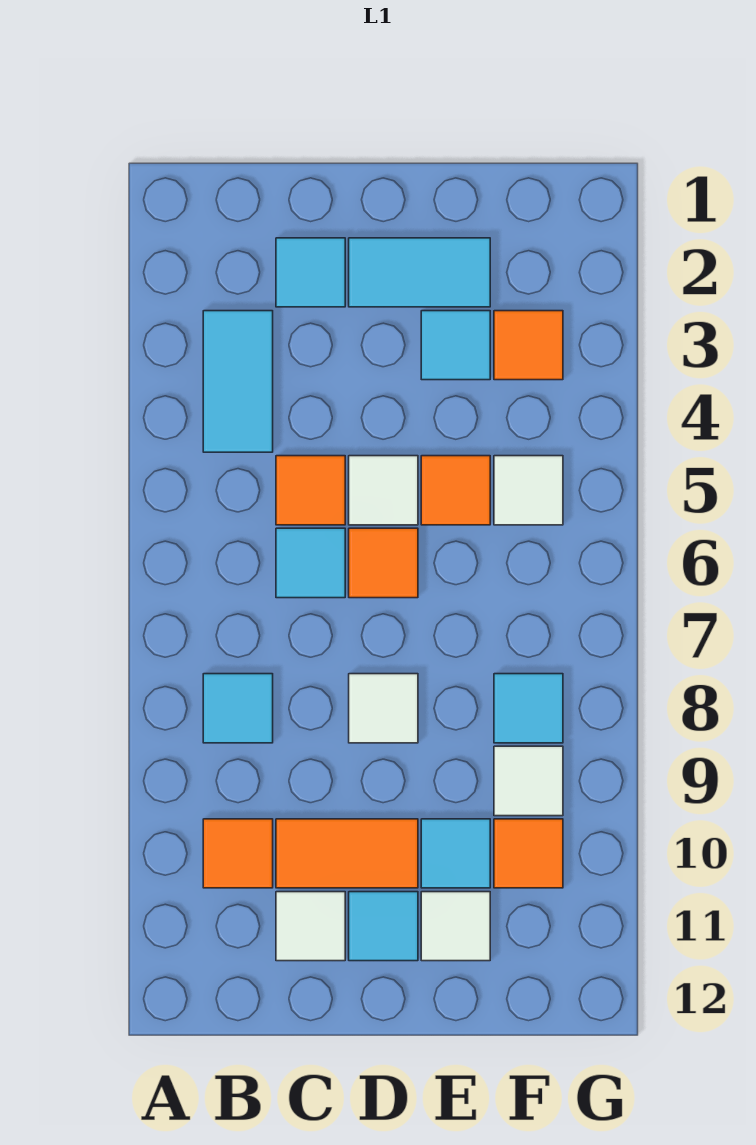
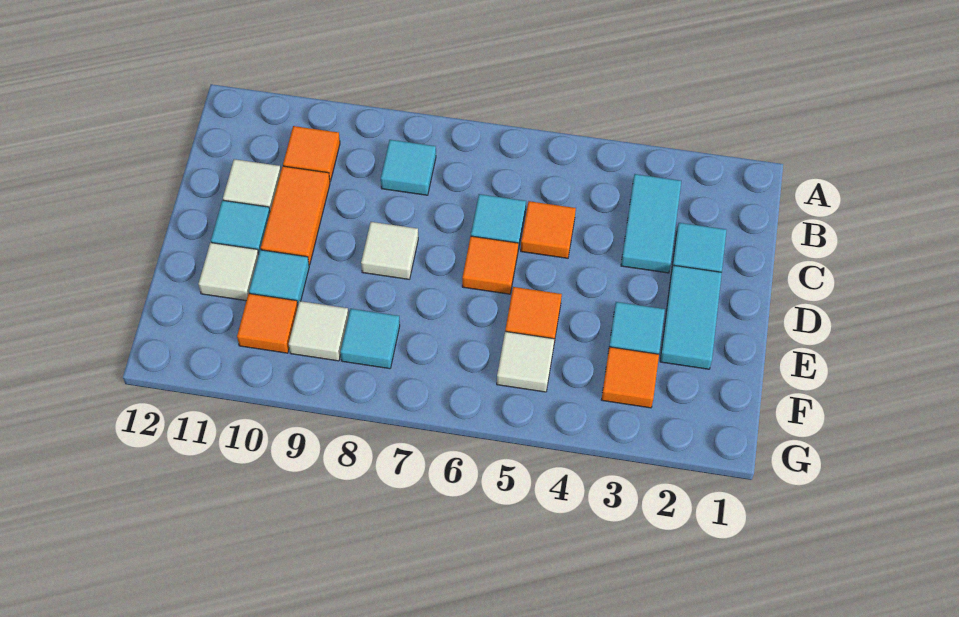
cyan tile B3:B4 level 1 -> cyan tile B3:C3 level 1
white tile D5 level 1 -> none

